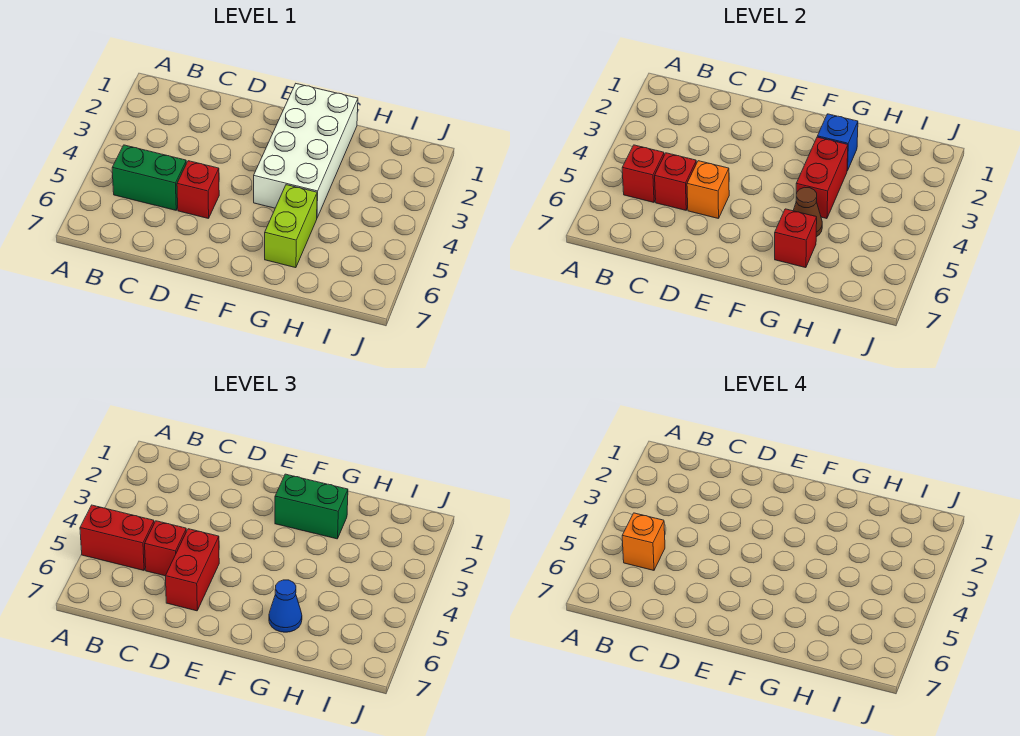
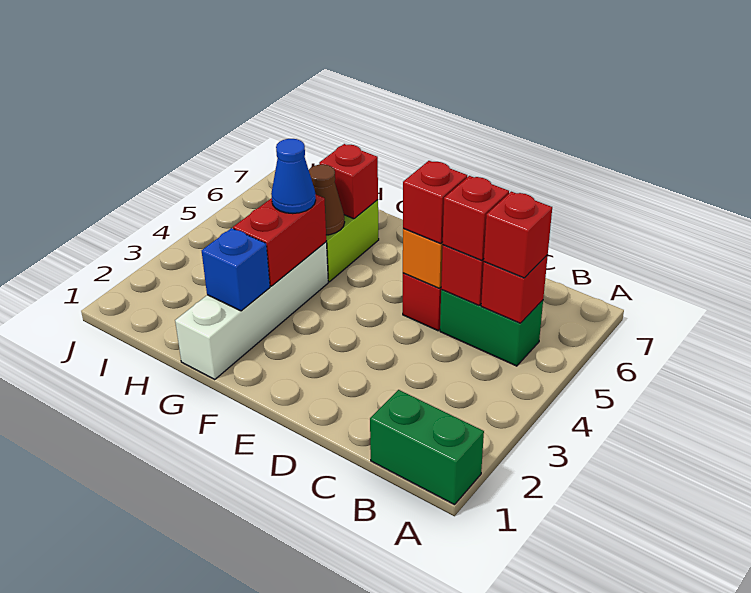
red brick A5:B5 level 3 -> red brick B5 level 3
orange brick B5 level 4 -> none
red brick D5:D6 level 3 -> red brick D5 level 3
white brick F1:G4 level 1 -> white brick G1:G4 level 1
green brick F2:G2 level 3 -> green brick A1:B1 level 1
blue cone G6 level 3 -> blue cone G4 level 3

